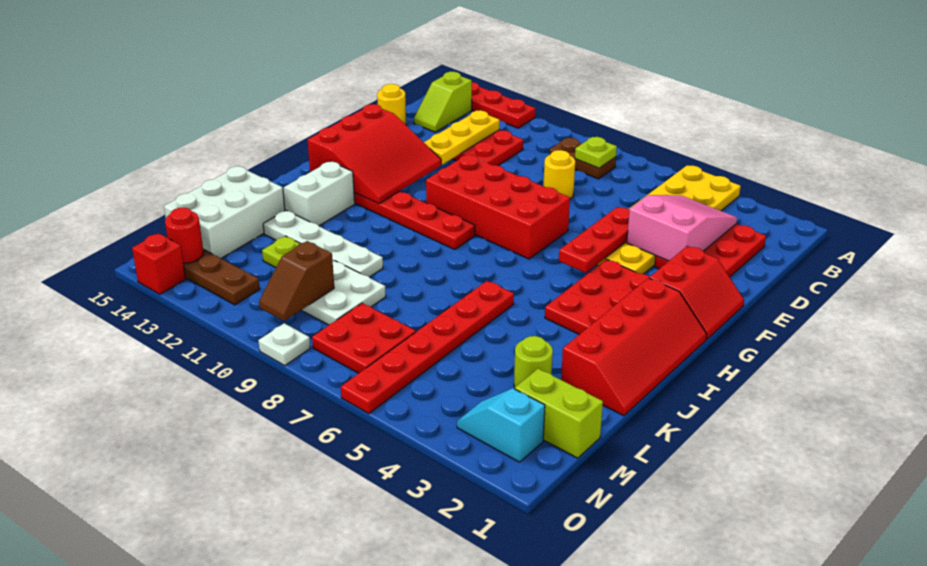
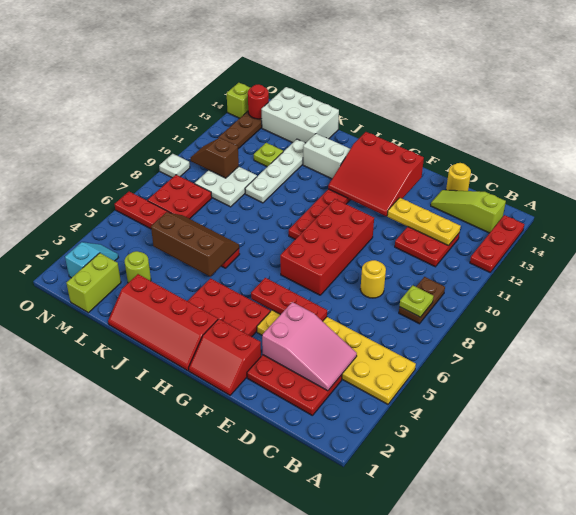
lime slope B14:C14 level 1 top B -> lime slope B14:D14 level 1 top B
none -> brown slope J5:L6 level 2 top 5
red brick O14 level 1 -> lime brick O14 level 1

